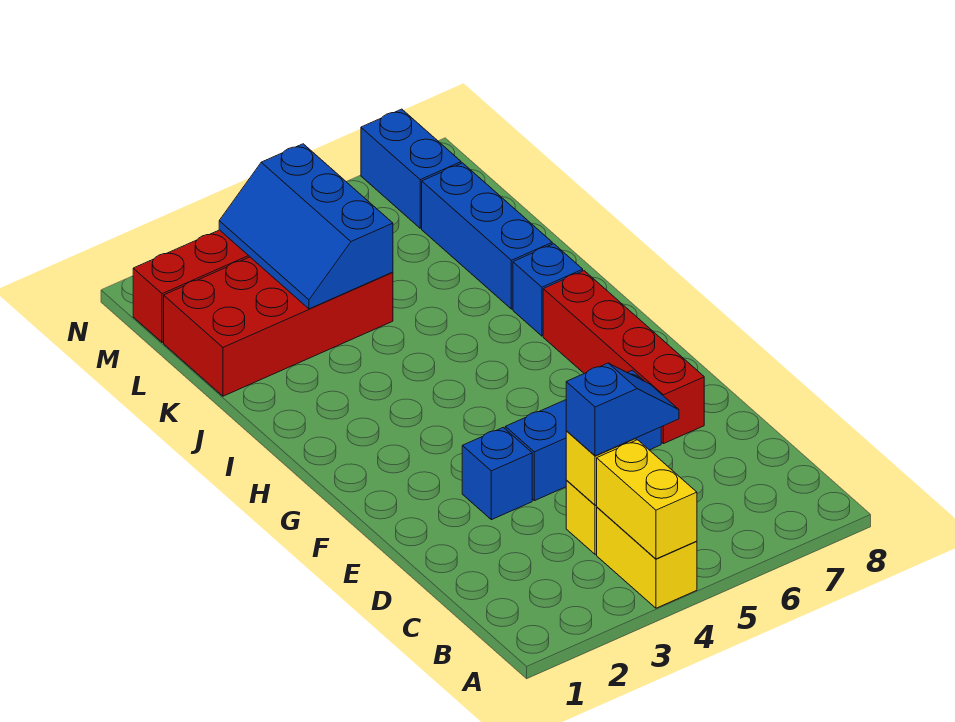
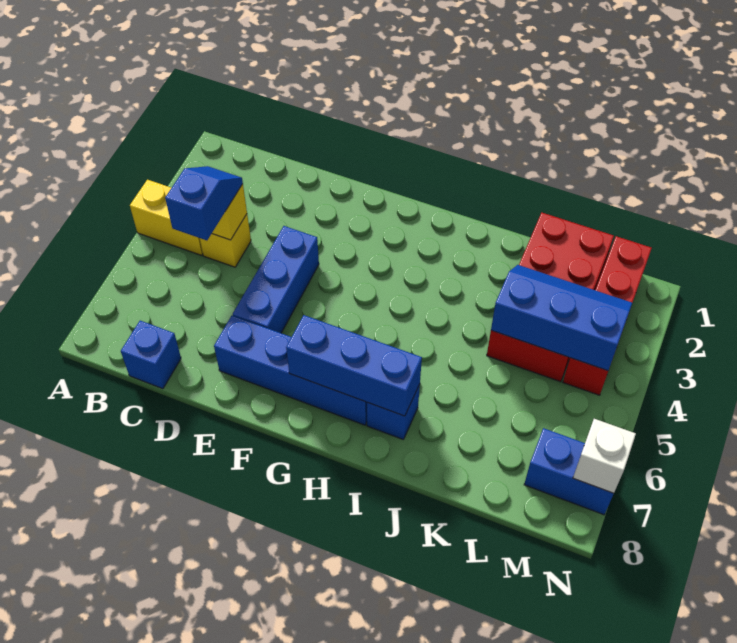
yellow brick A4:B4 level 2 -> none
blue slope C4:C5 level 3 top 4 -> blue slope C4:C5 level 3 top 5
blue brick E3 level 1 -> blue brick C8 level 1
red brick E7:H7 level 1 -> blue brick E7:H7 level 1
blue brick J7:L7 level 1 -> blue brick G7:I7 level 2
none -> white brick N7 level 2

